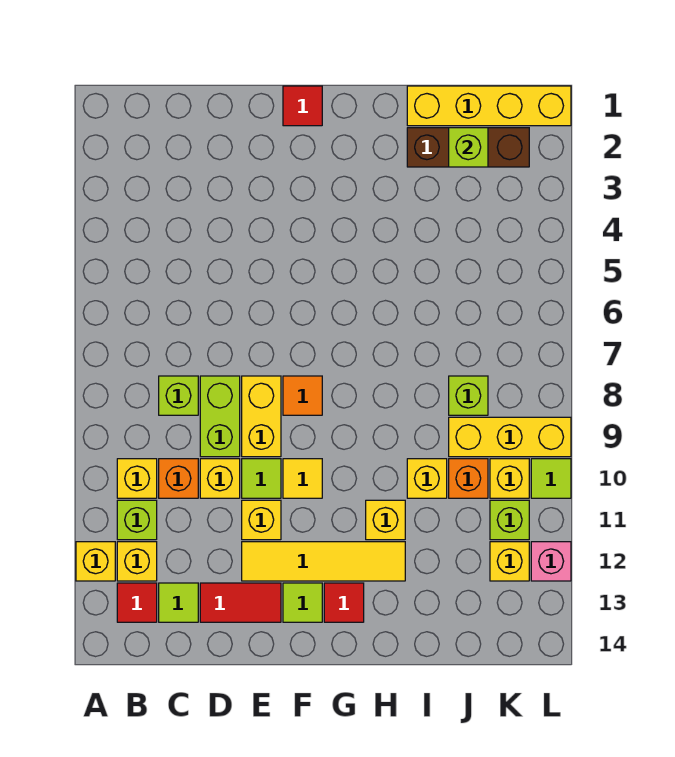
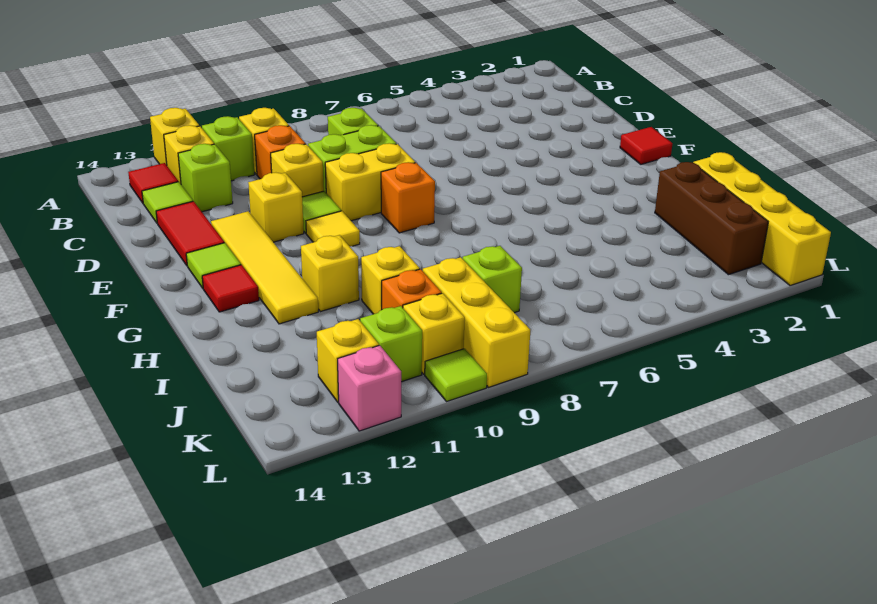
orange tile F8 level 1 -> orange brick F8 level 1
lime brick J2 level 2 -> lime brick C12 level 1

